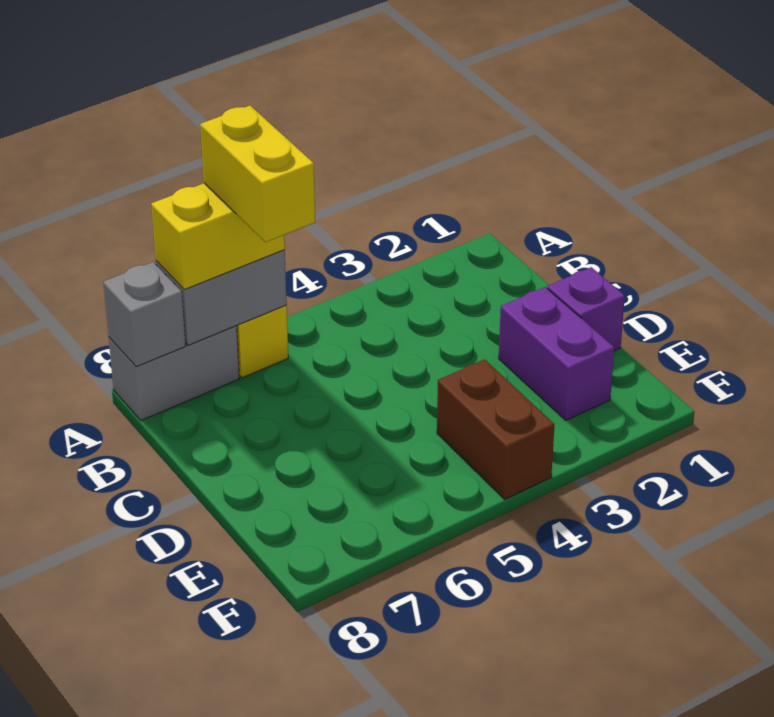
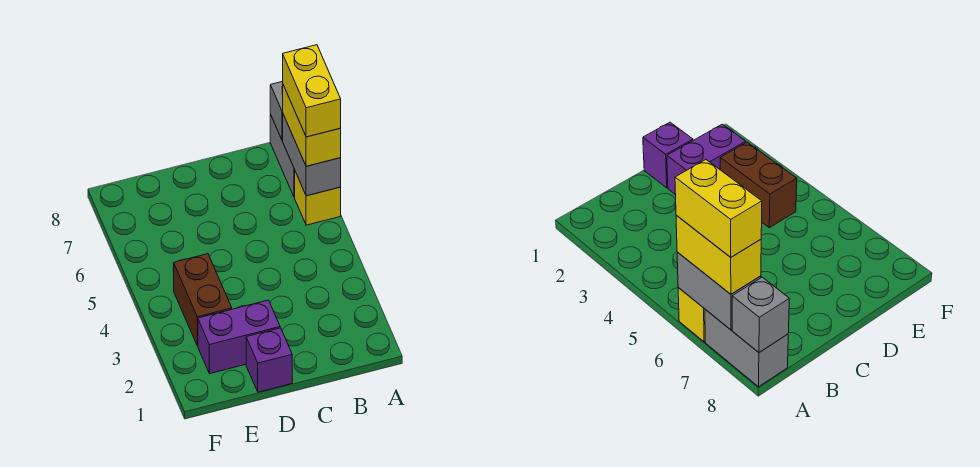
yellow brick A6:B6 level 4 -> yellow brick A6:A7 level 4
brown brick E4:F4 level 1 -> brown brick E3:E4 level 1

